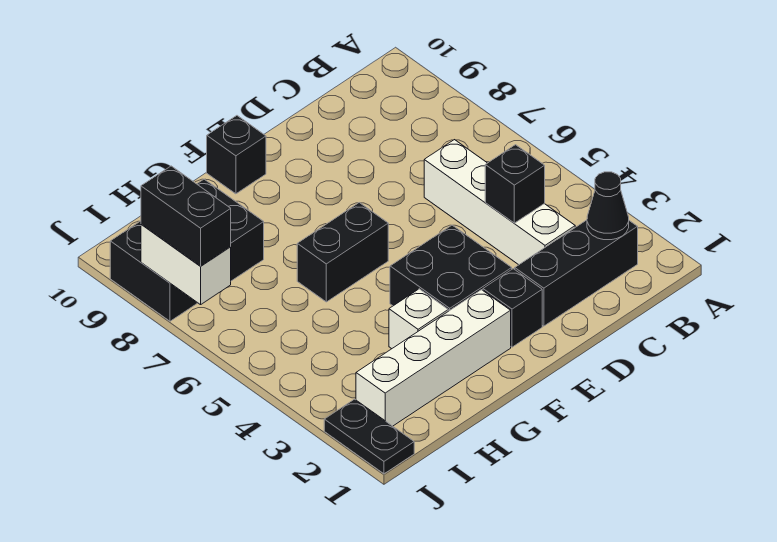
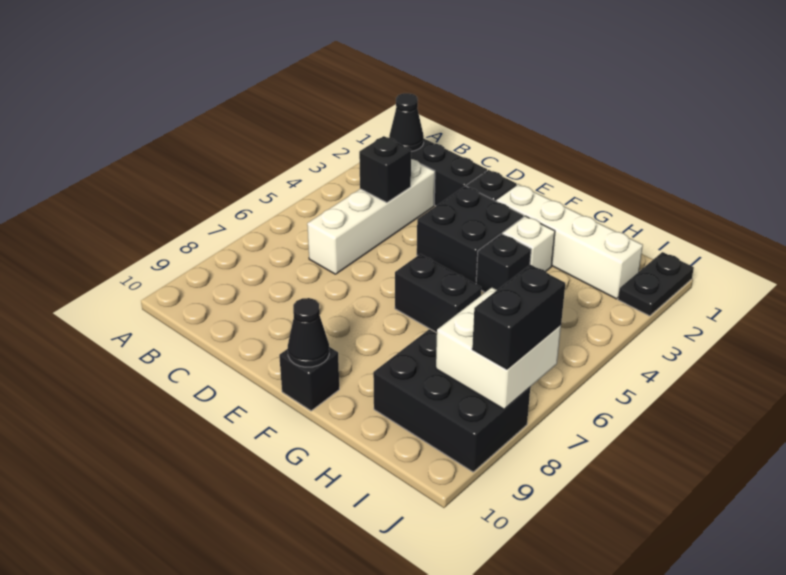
none -> black cone F10 level 2
none -> black brick G4 level 1
white brick J7:J8 level 2 -> white brick I7:J8 level 2

